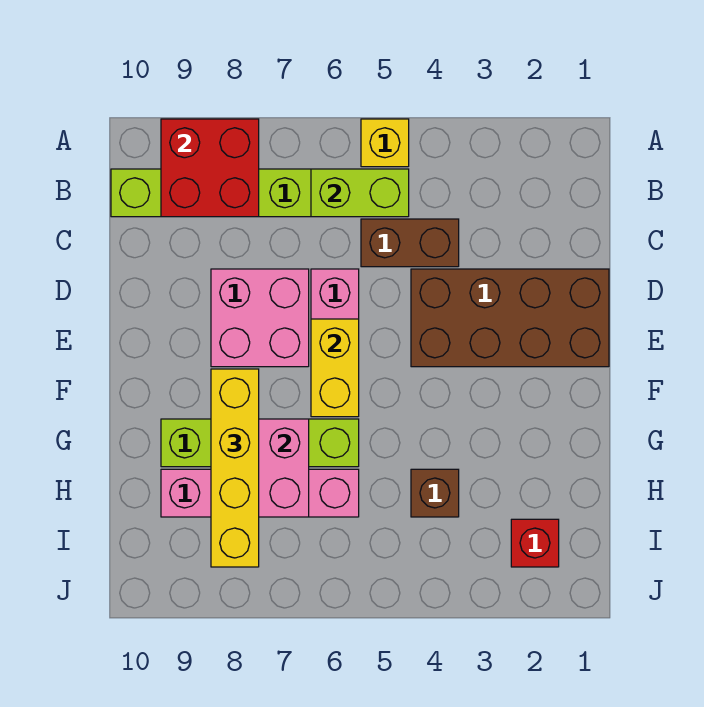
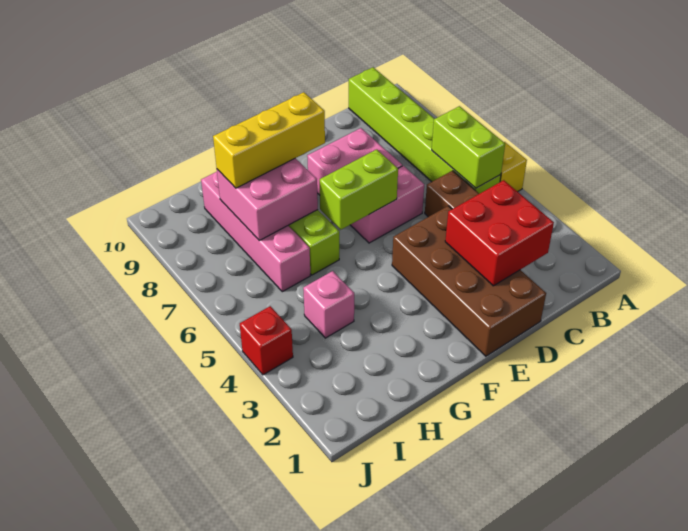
red brick A8:B9 level 2 -> red brick C2:D3 level 2
yellow brick E6:F6 level 2 -> lime brick E6:F6 level 2
yellow brick F8:I8 level 3 -> yellow brick F8:H8 level 3
brown brick H4 level 1 -> pink brick H4 level 1
red brick I2 level 1 -> red brick J4 level 1

